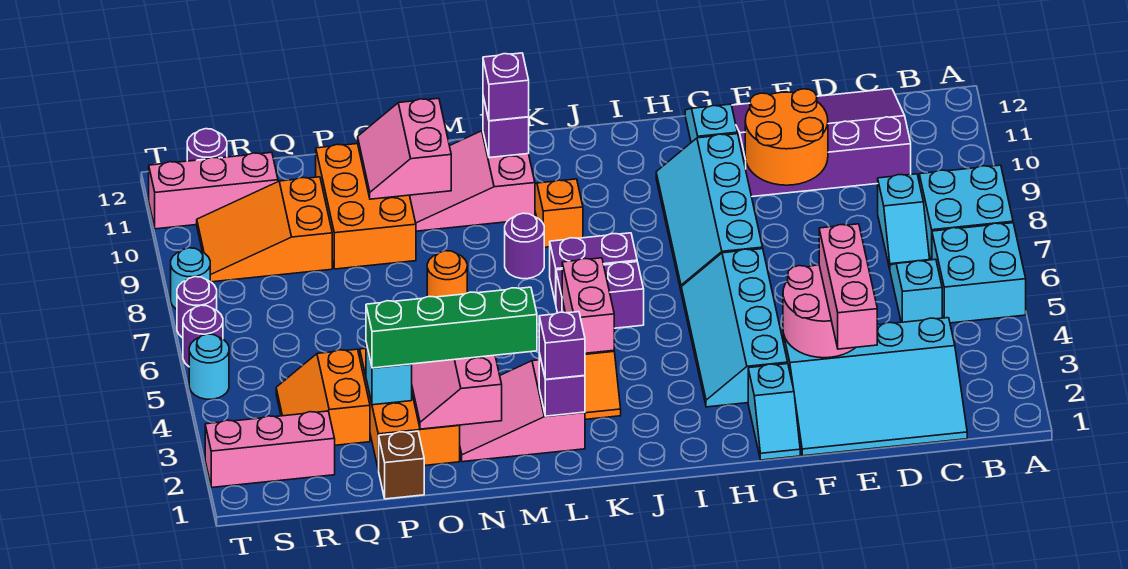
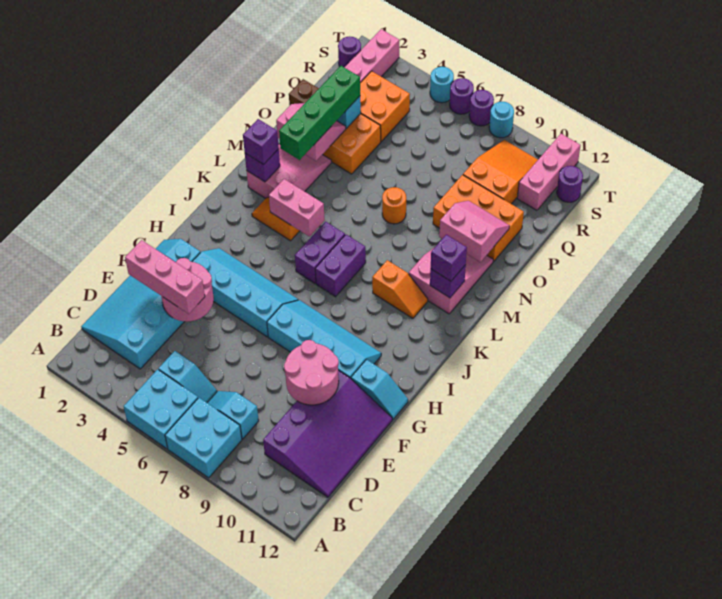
orange round brick E9:F10 level 2 -> pink round brick E9:F10 level 2
purple round brick L8 level 1 -> purple round brick S1 level 1
orange slope Q3:R4 level 1 top Q -> orange brick Q3:R4 level 1

